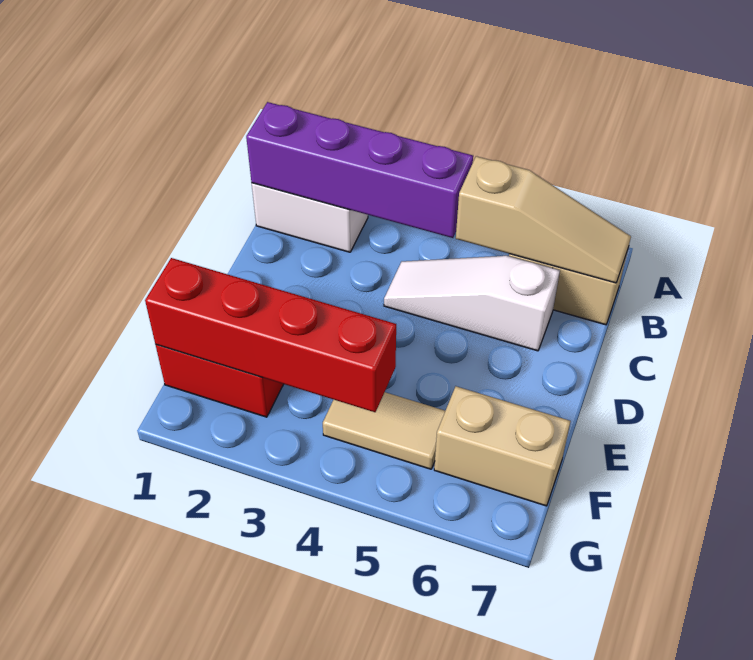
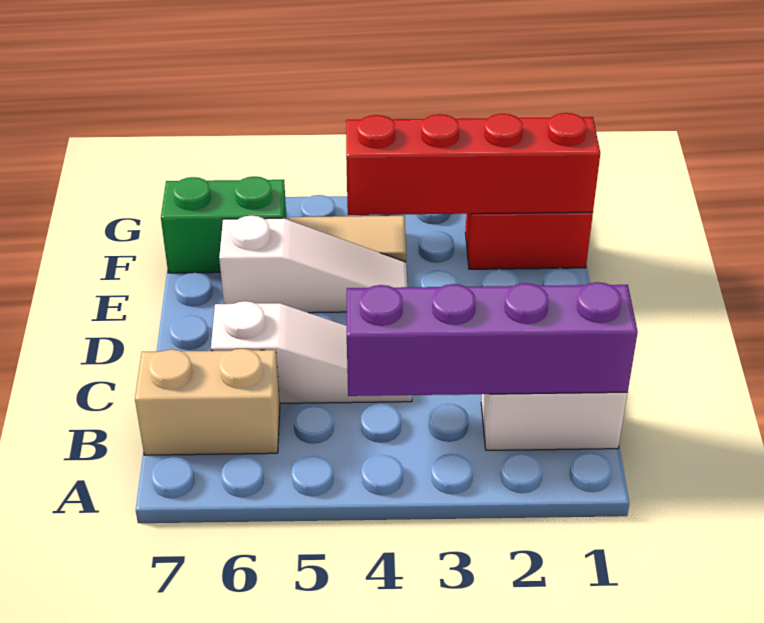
tan slope B5:B7 level 2 top 5 -> none
none -> white slope E4:E6 level 1 top 6
tan brick F6:F7 level 1 -> green brick F6:F7 level 1

